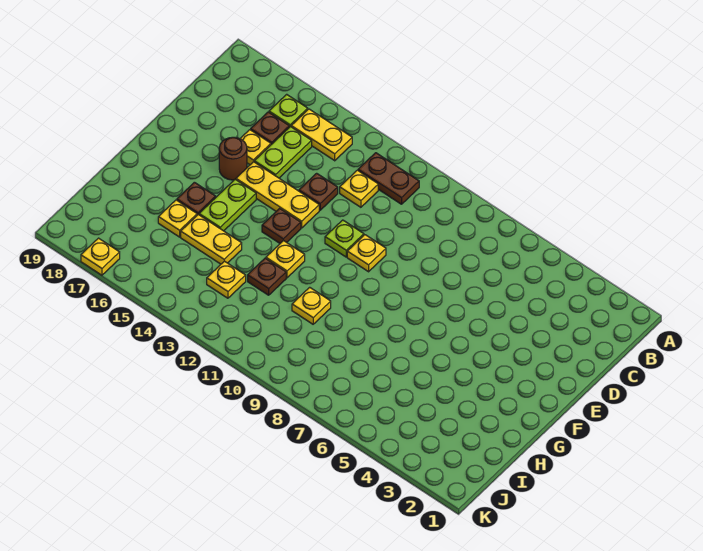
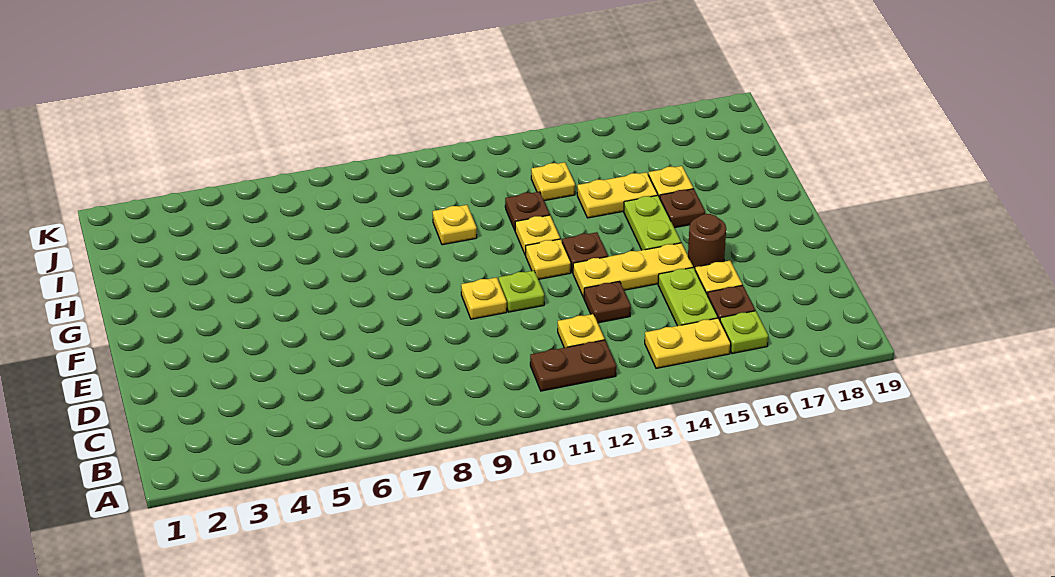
yellow plate K17 level 1 -> yellow plate F12 level 1

